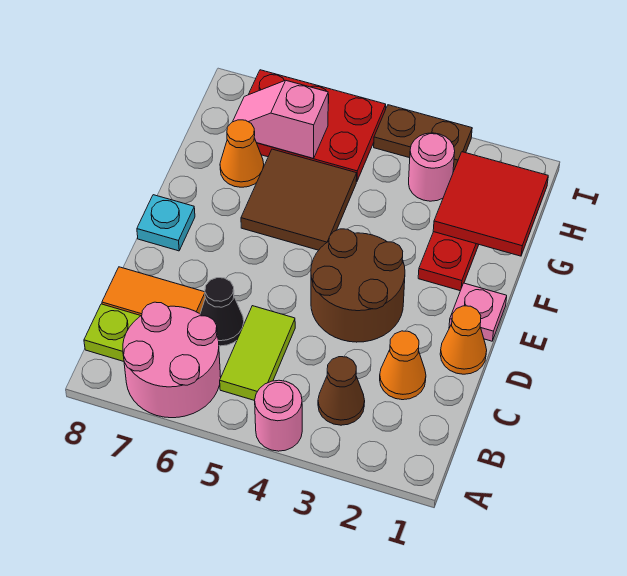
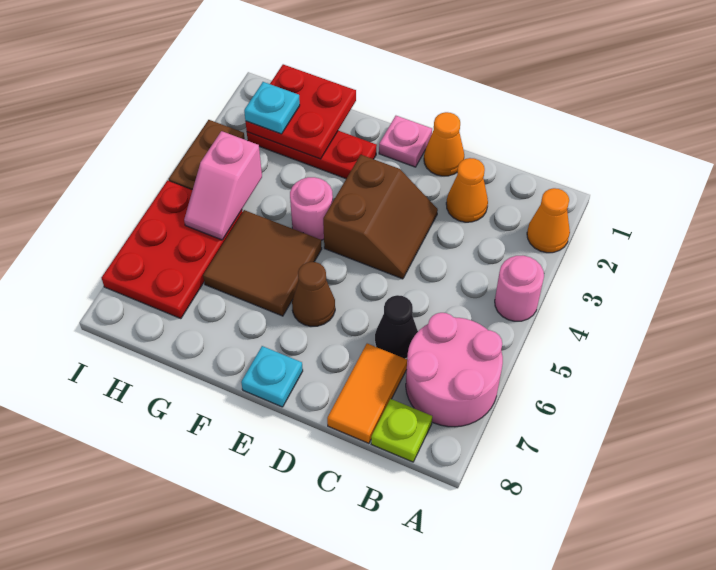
brown cone B3 level 1 -> brown cone E6 level 1
lime tile B5:C5 level 1 -> none
brown round brick D3:E4 level 1 -> brown slope D3:E4 level 1 top E
red tile G1:H2 level 2 -> red plate G1:H2 level 2
orange cone G7 level 1 -> orange cone A2 level 1
none -> cyan plate H2 level 3
pink round brick H3 level 1 -> pink round brick F4 level 1
pink slope H6:H7 level 2 top 6 -> pink slope H4:H5 level 2 top 4

